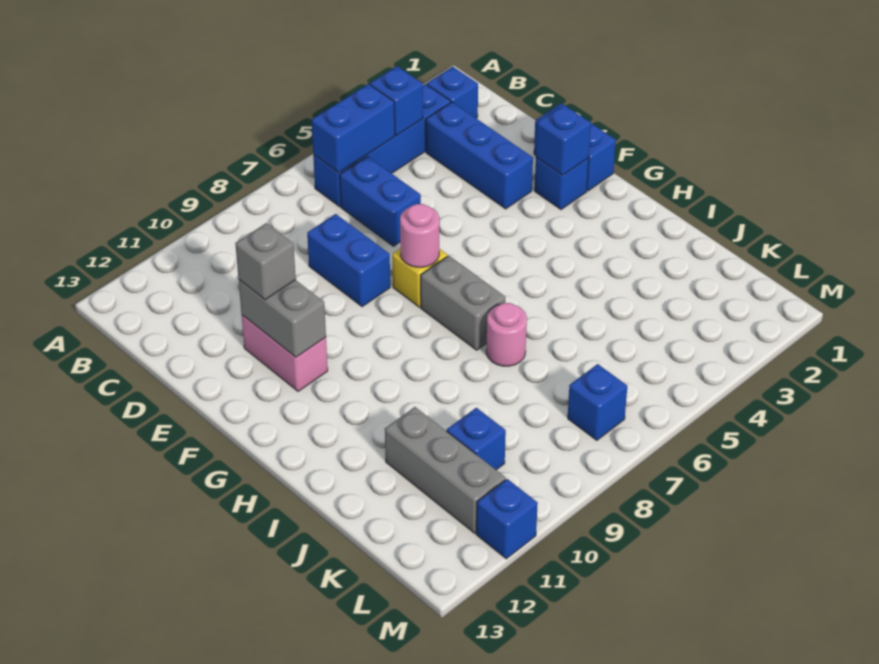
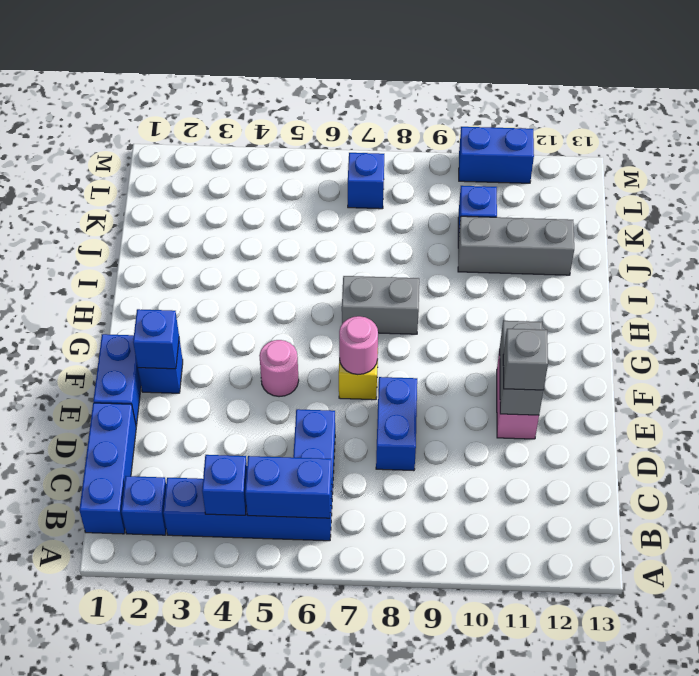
blue brick C3:E3 level 1 -> blue brick B1:D1 level 1
grey brick G7:H7 level 1 -> grey brick H7:H8 level 1
pink round brick I7 level 1 -> pink round brick F5 level 1
grey brick J11:L11 level 1 -> grey brick J10:J12 level 1
blue brick M11 level 1 -> blue brick M10:M11 level 1

